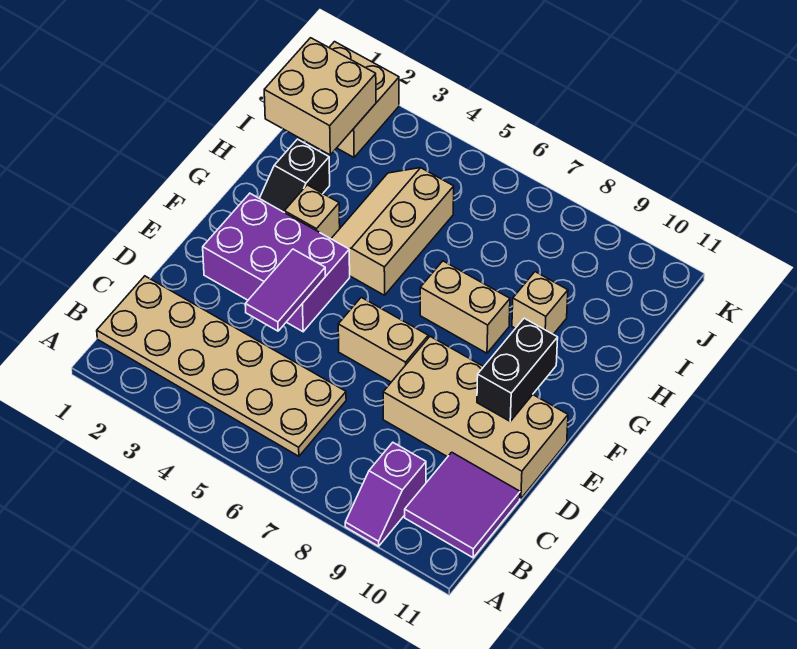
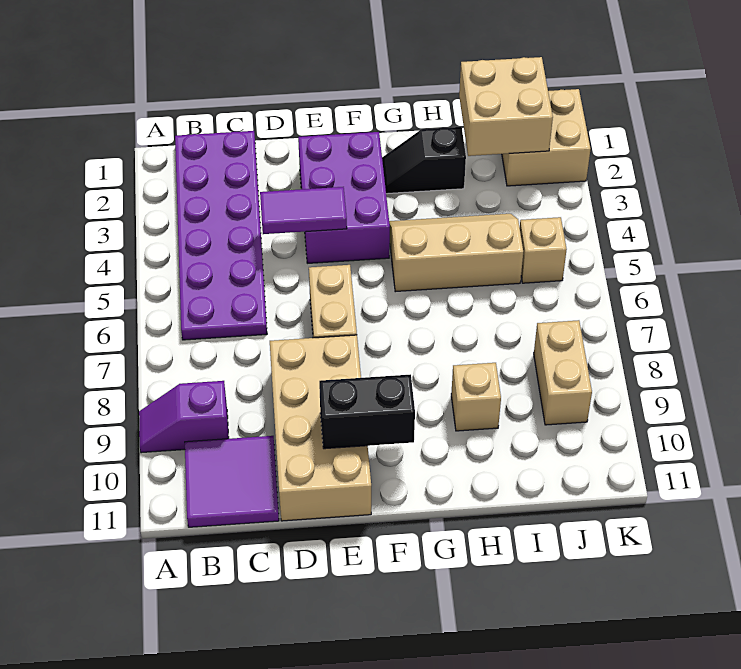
tan plate B1:C6 level 1 -> purple plate B1:C6 level 1
tan brick G3 level 1 -> tan brick J5 level 1
tan brick G7:G8 level 1 -> tan brick J8:J9 level 1

